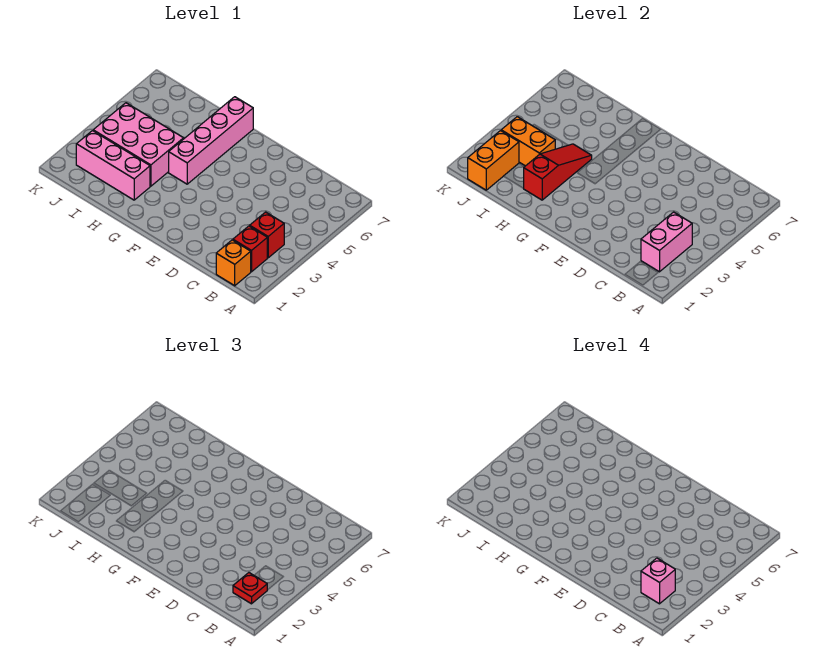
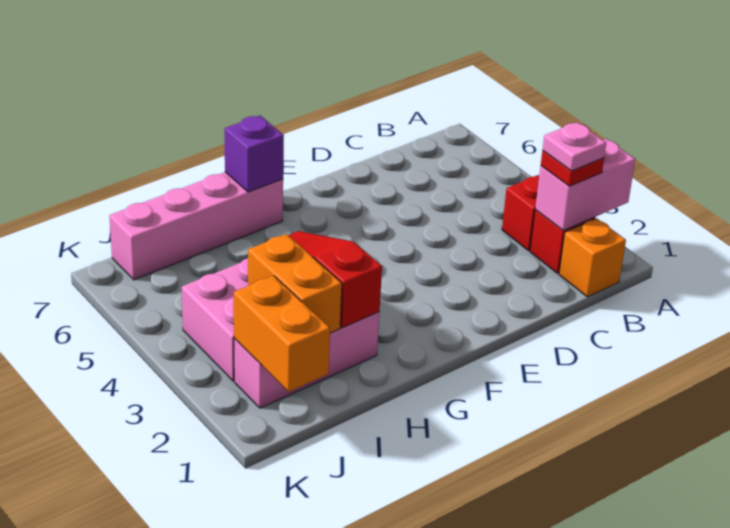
pink brick B2:B3 level 2 -> pink brick A2:B2 level 2
pink brick B2 level 4 -> pink plate B2 level 4
pink brick G4:G7 level 1 -> pink brick G7:J7 level 1
none -> purple brick G7 level 2
orange brick I3:J3 level 2 -> orange brick I2:I3 level 2

